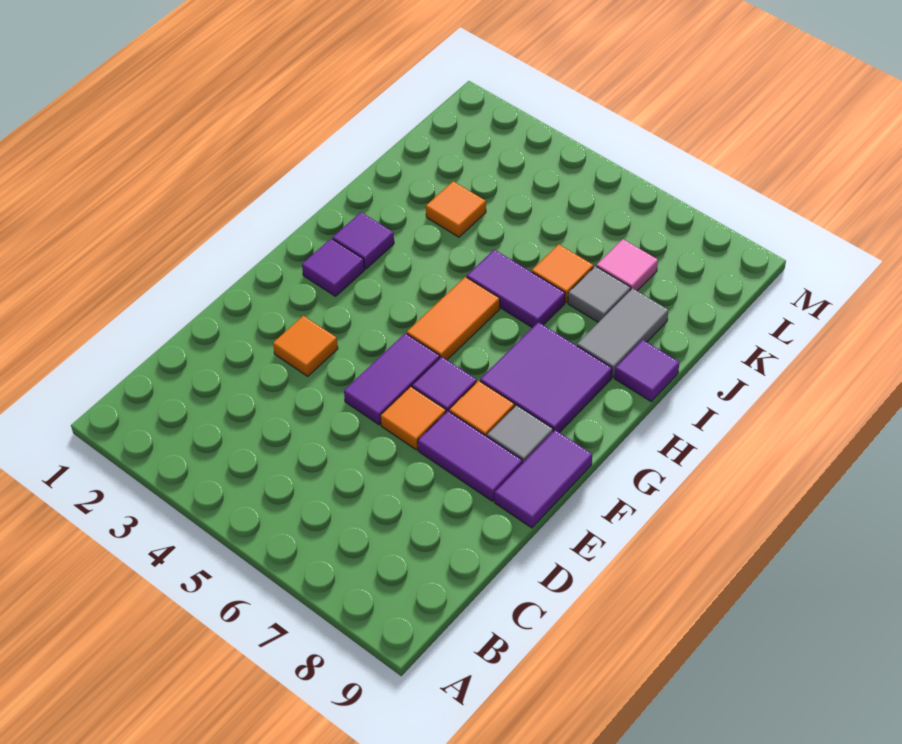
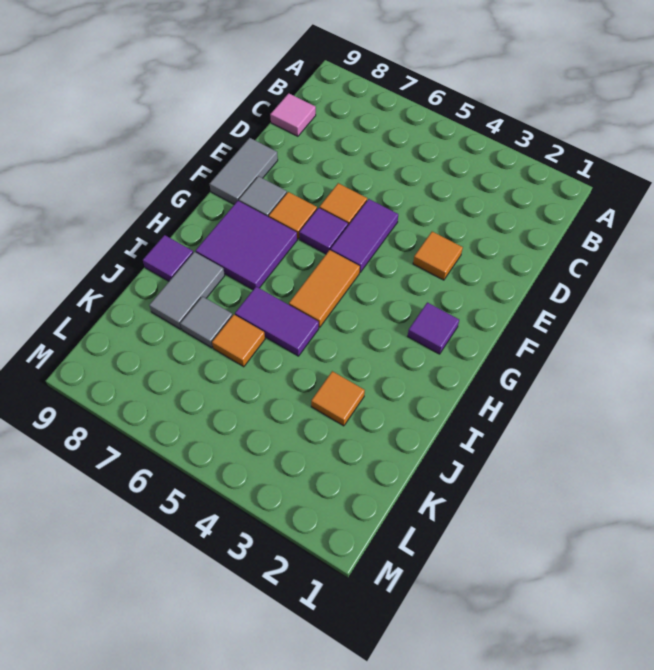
purple tile E7:E8 level 1 -> none
purple tile E9:F9 level 1 -> grey tile E9:F9 level 1
purple tile H2 level 1 -> none
pink tile K7 level 1 -> pink tile C9 level 1

